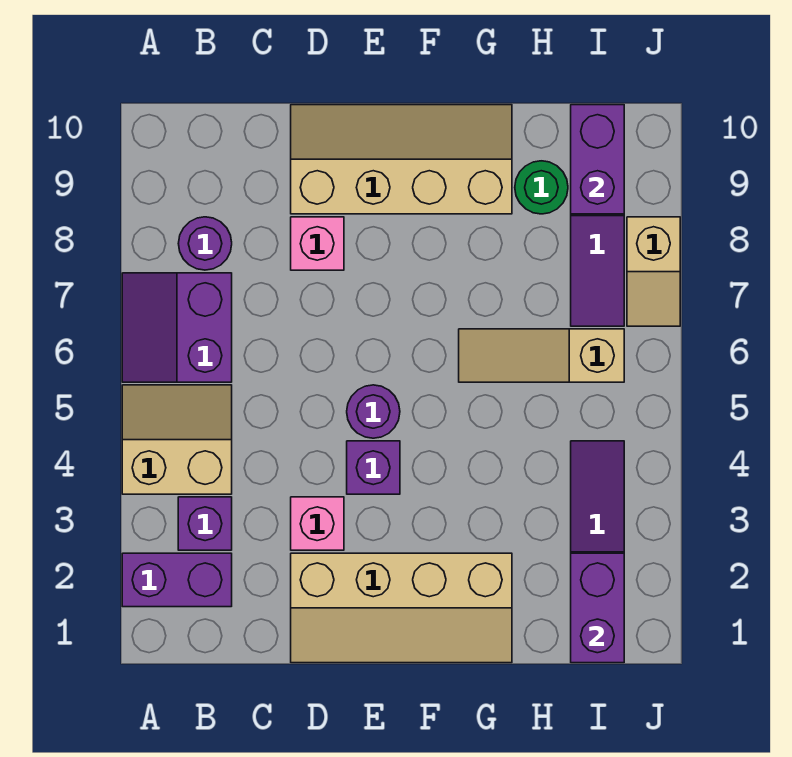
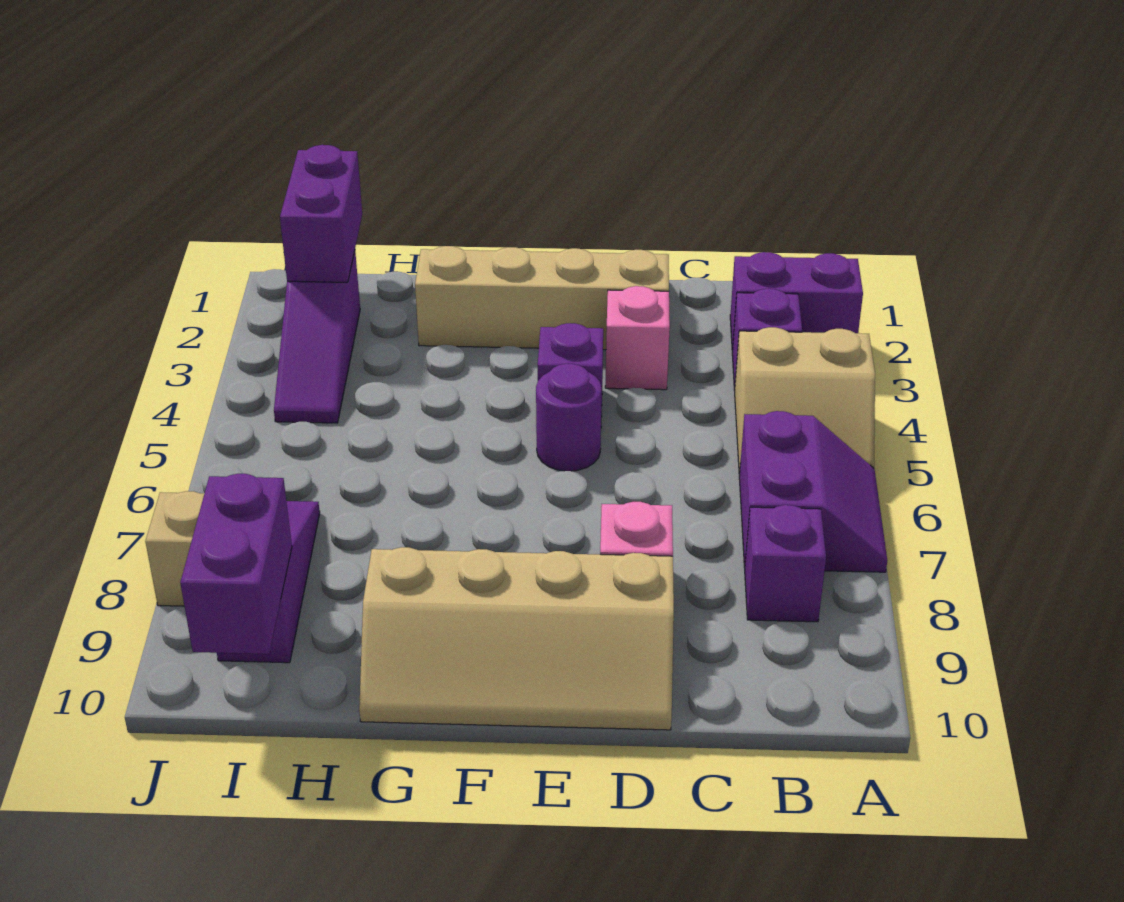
purple round brick B8 level 1 -> purple brick B8 level 1
tan slope G6:I6 level 1 top I -> none
green round brick H9 level 1 -> none

